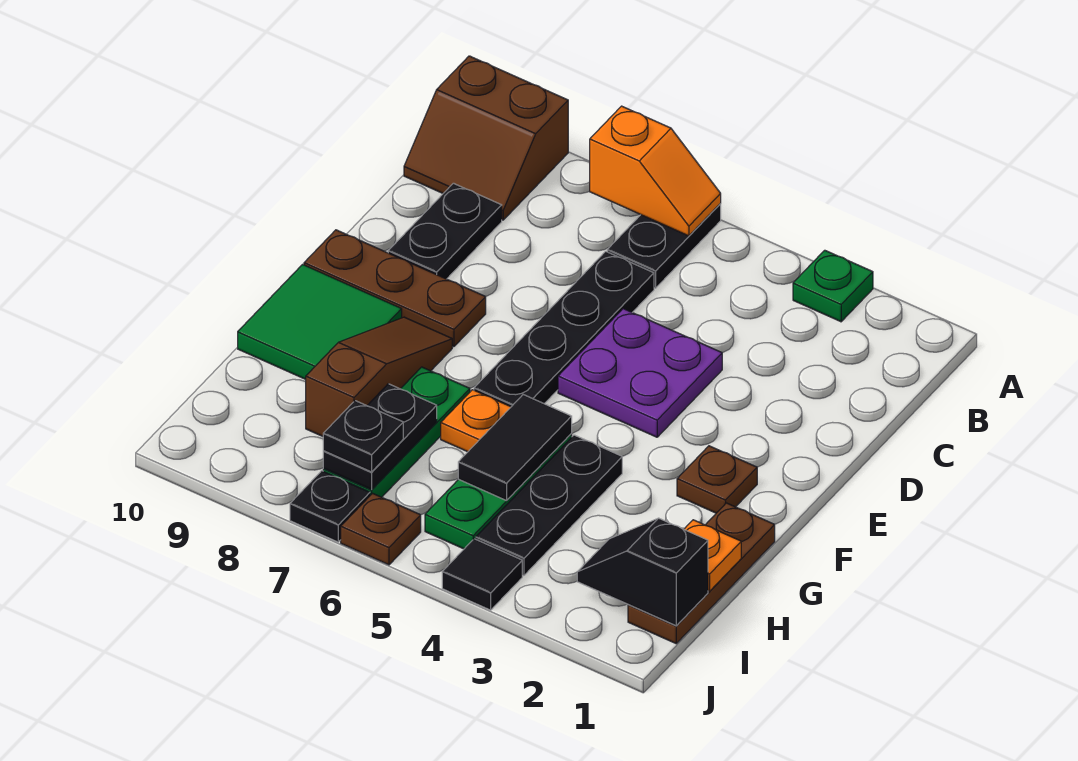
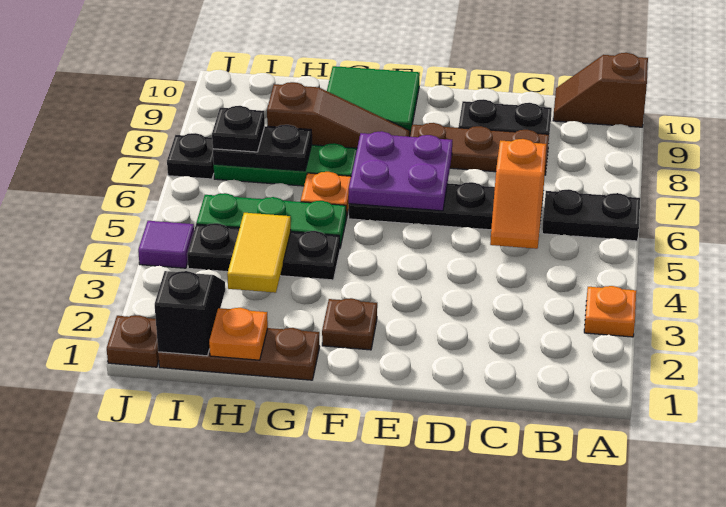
green plate A3 level 1 -> orange plate A3 level 1
orange slope A6:A7 level 2 top 7 -> orange slope C5:C6 level 2 top 6
brown slope A9:B10 level 1 top A -> brown slope A10:B10 level 1 top A
purple plate D4:E5 level 1 -> purple plate E6:F7 level 2
brown plate E8:E10 level 1 -> brown plate C8:E8 level 1
black tile G5:H5 level 2 -> none
none -> yellow tile H3:H4 level 2
black tile J4 level 1 -> purple tile J4 level 1
brown plate J6 level 1 -> brown plate J1 level 1

